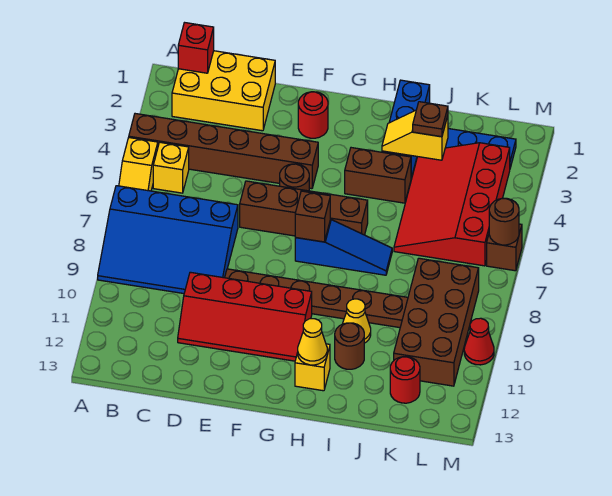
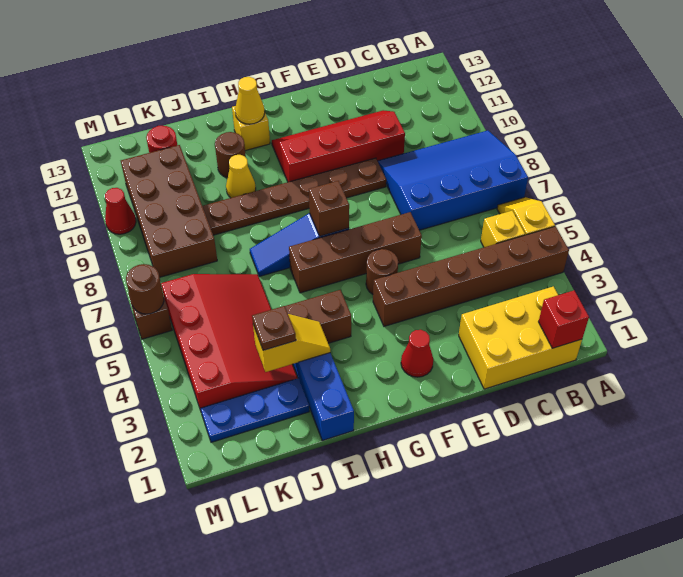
red round brick F2 level 1 -> red cone F2 level 1

